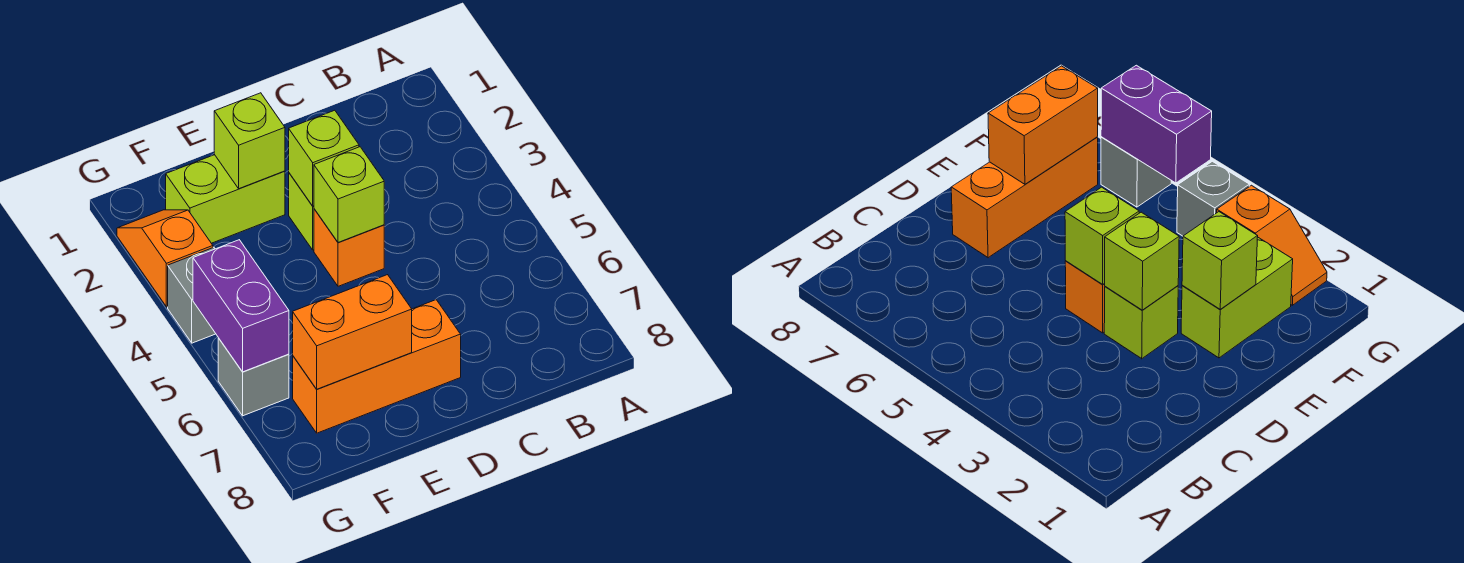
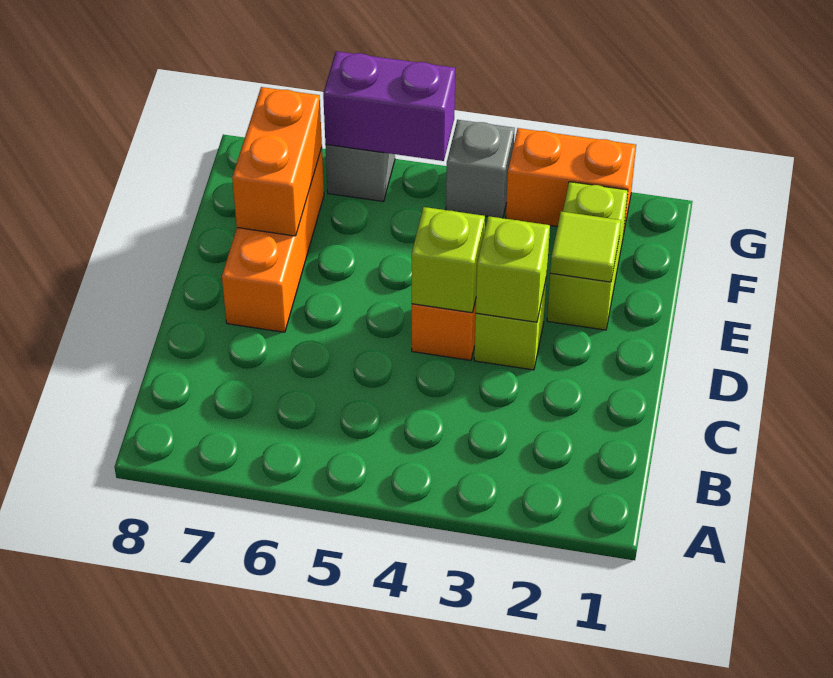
lime brick E2 level 2 -> lime tile E2 level 2
orange slope G2:G3 level 1 top 3 -> orange brick G2:G3 level 1

